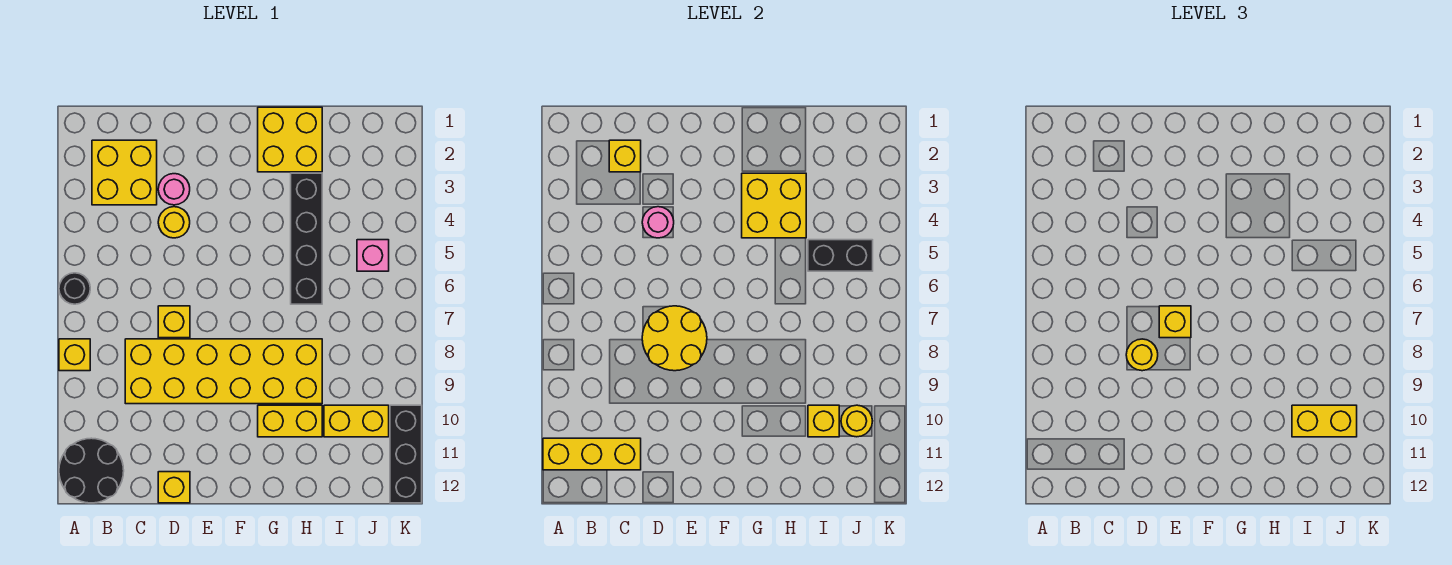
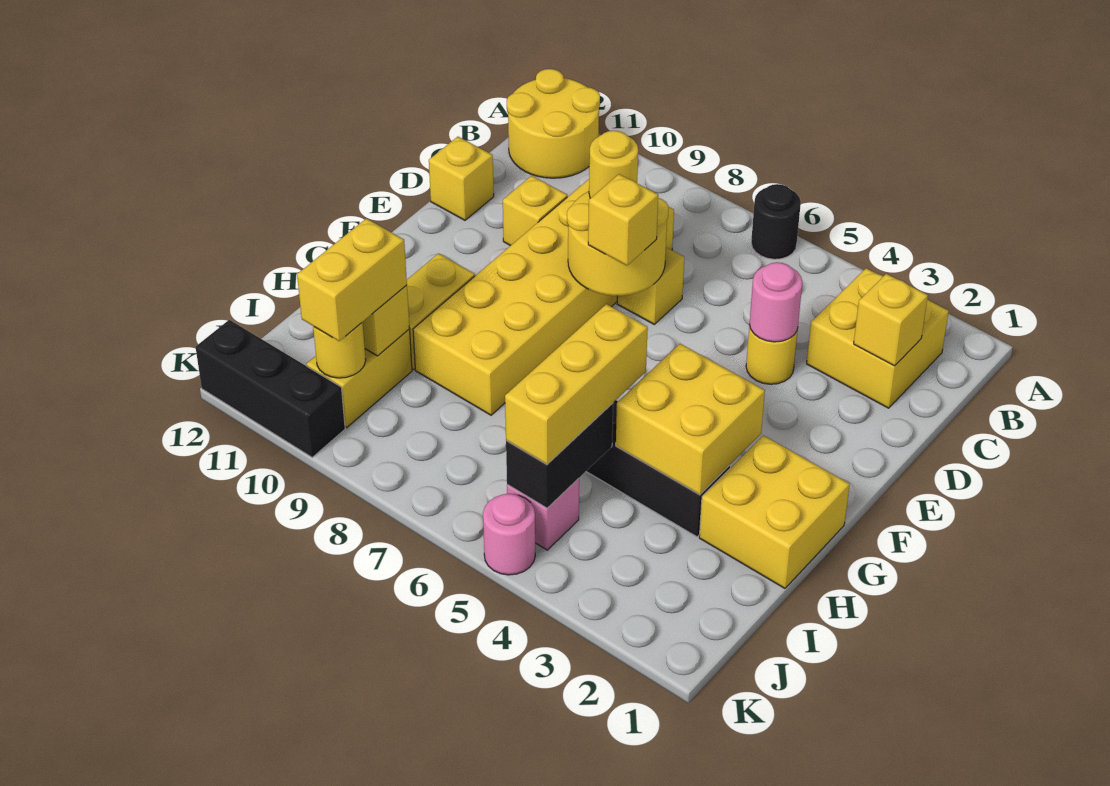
yellow brick A8 level 1 -> yellow brick D10 level 1
black round brick A11:B12 level 1 -> yellow round brick A11:B12 level 1
yellow brick A11:C11 level 2 -> yellow brick H5:J5 level 3
pink round brick D3 level 1 -> pink round brick K5 level 1

